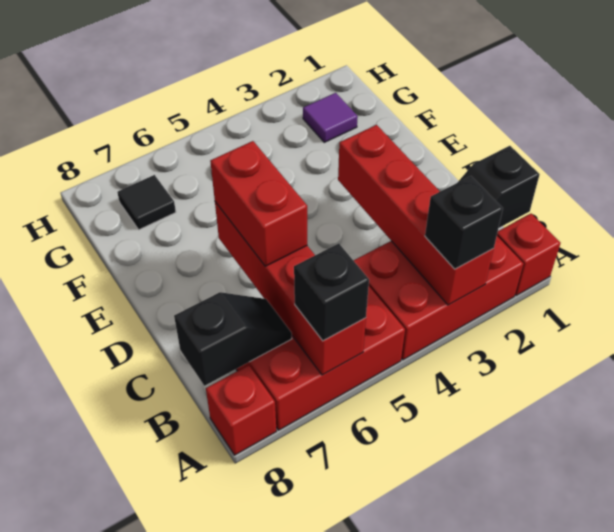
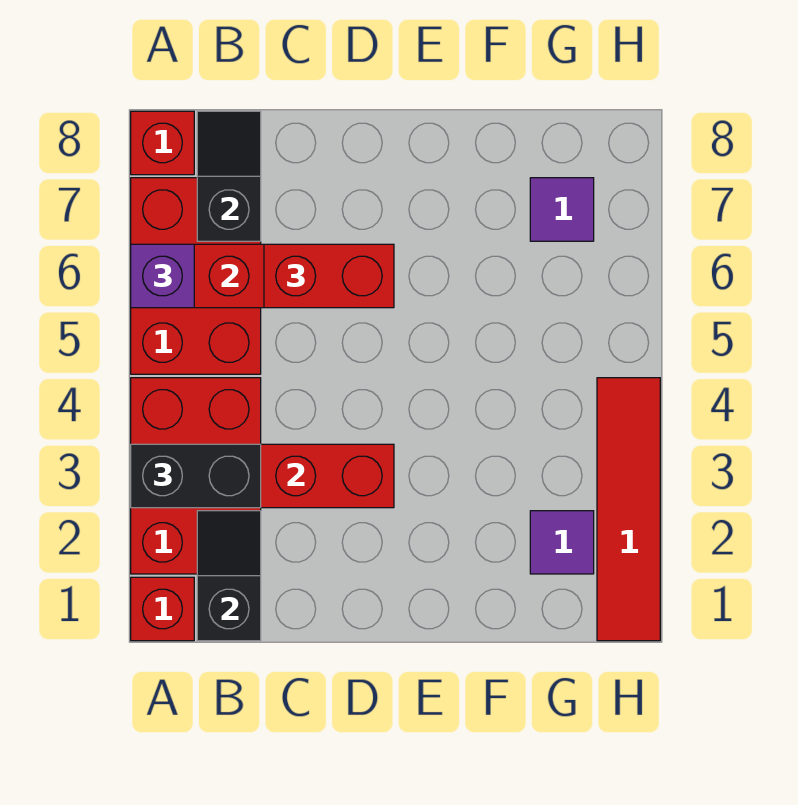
black brick A3 level 3 -> black brick A3:B3 level 3
black brick A6 level 3 -> purple brick A6 level 3
black slope B7:B8 level 2 top 8 -> black slope B7:B8 level 2 top 7
black tile G7 level 1 -> purple tile G7 level 1
none -> red tile H1:H4 level 1

